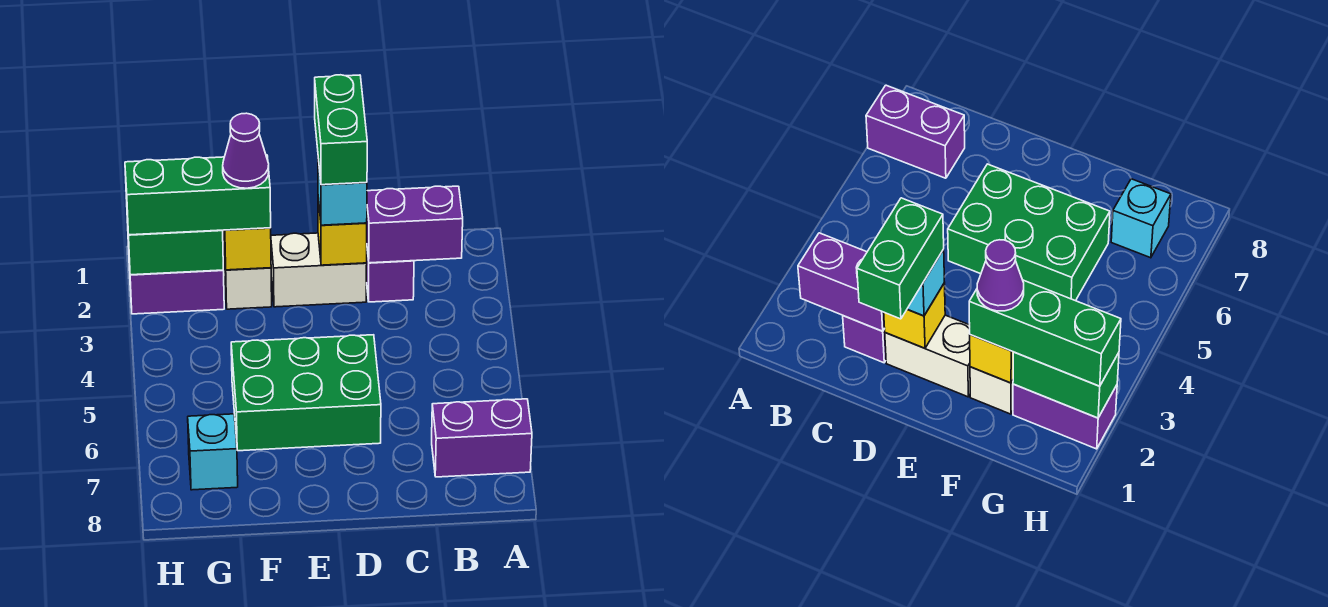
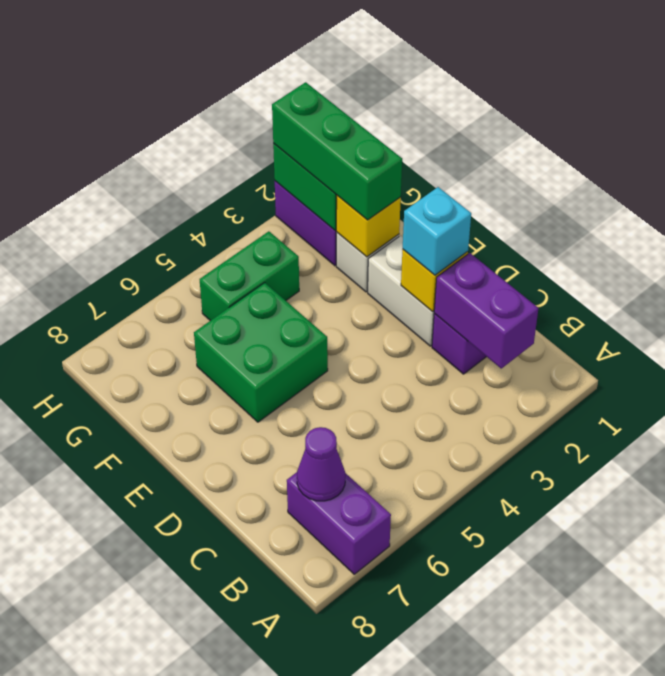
green brick D1:D2 level 4 -> green brick G4:G5 level 1
green brick D5:F6 level 1 -> green brick E5:F6 level 1
purple cone F2 level 4 -> purple cone B7 level 2
cyan brick G7 level 1 -> none

